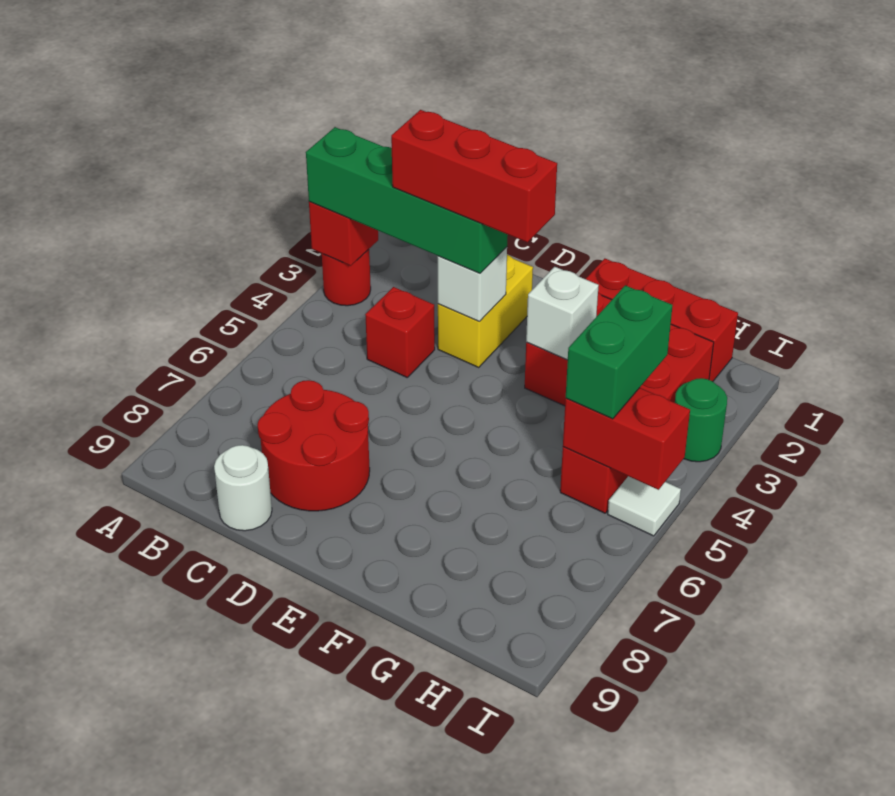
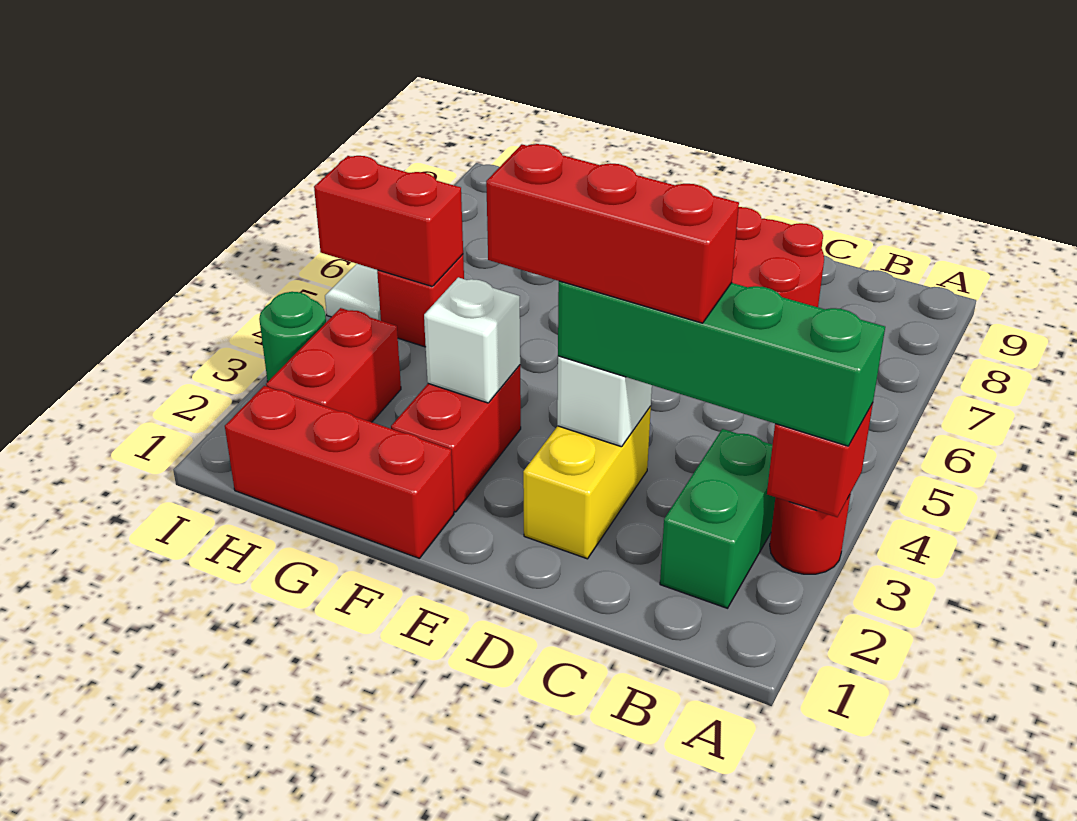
red brick C4 level 1 -> none
white round brick C9 level 1 -> none
green brick H4:H5 level 3 -> green brick B2:B3 level 1

